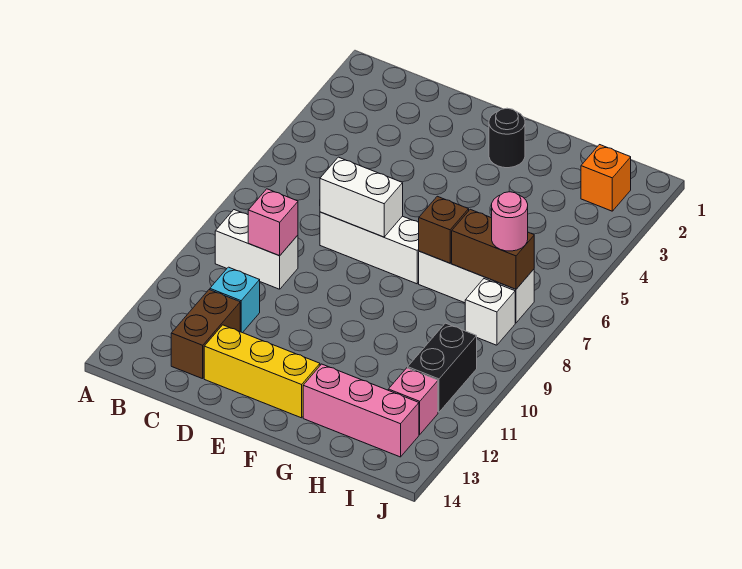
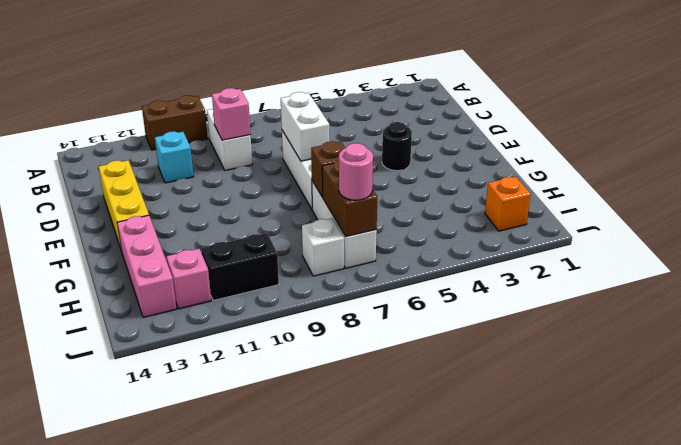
brown brick C12:C13 level 1 -> brown brick A10:A11 level 1
black round brick F2 level 1 -> black round brick E4 level 1

